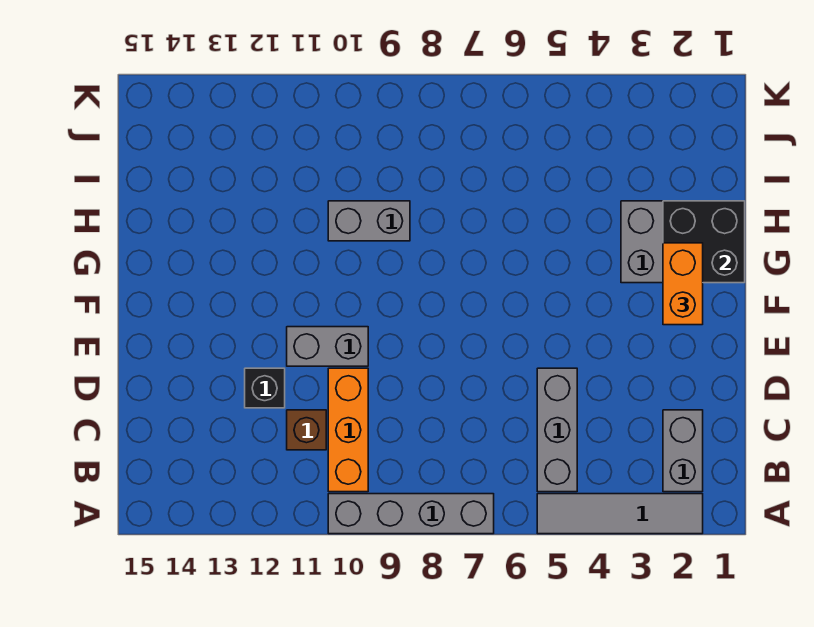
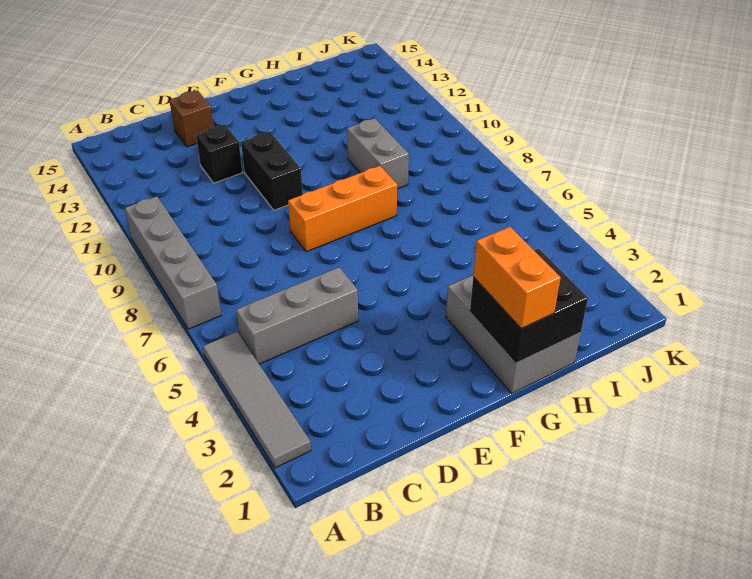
grey brick B2:C2 level 1 -> none
orange brick B10:D10 level 1 -> orange brick E8:G8 level 1
brown brick C11 level 1 -> brown brick D14 level 1
grey brick E10:E11 level 1 -> black brick E10:E11 level 1
orange brick F2:G2 level 3 -> orange brick G1:G2 level 3

